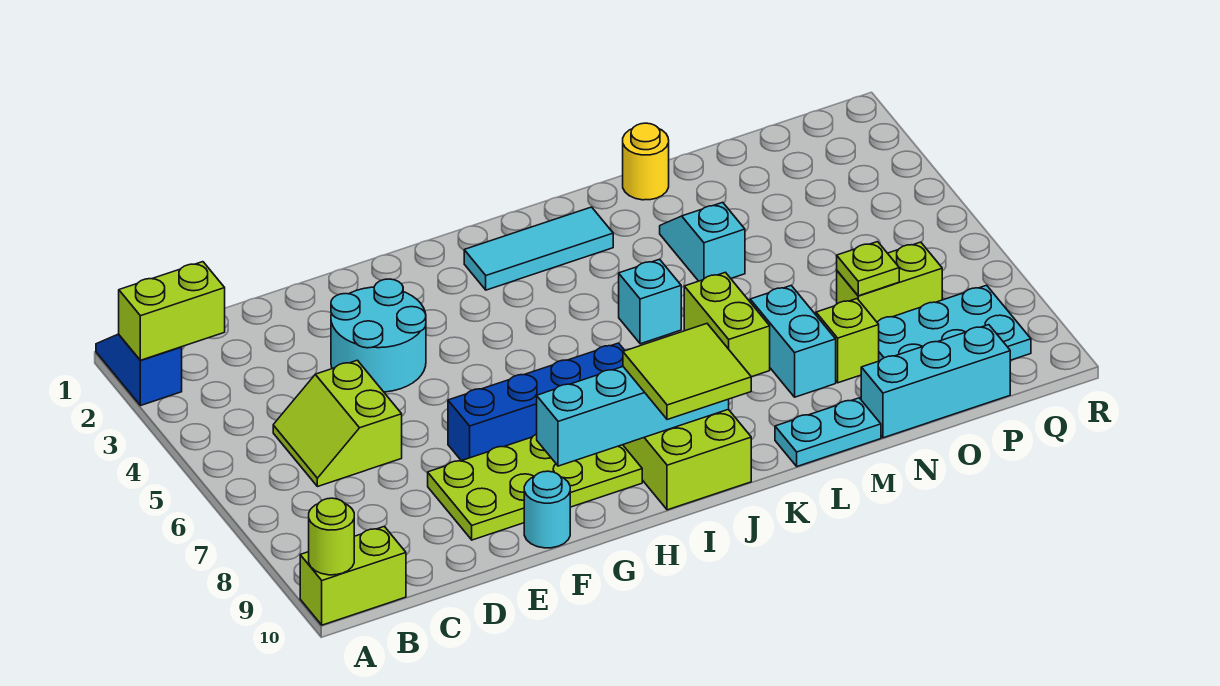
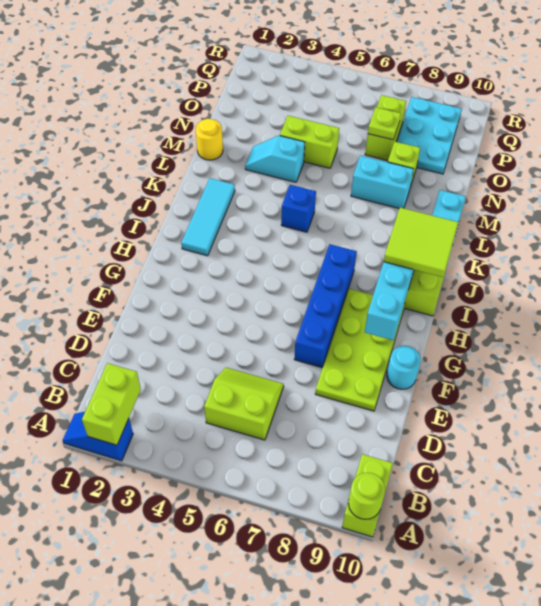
lime slope C5:D6 level 1 top D -> lime slope C5:D6 level 1 top C
cyan round brick E3:F4 level 1 -> none
cyan brick K5 level 1 -> blue brick K5 level 1
lime brick L6:L7 level 1 -> lime brick N4:N5 level 1
cyan brick N10:P10 level 1 -> none

